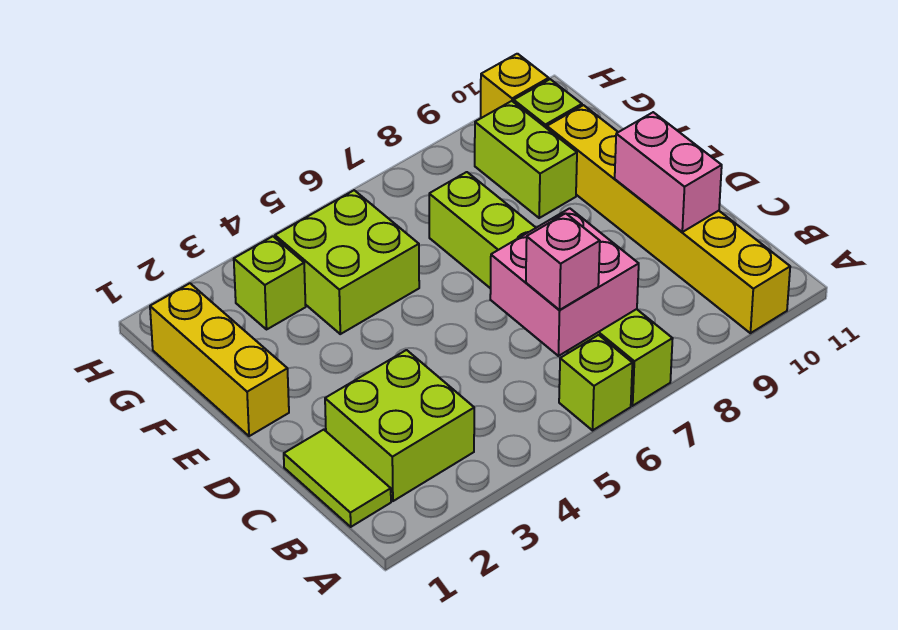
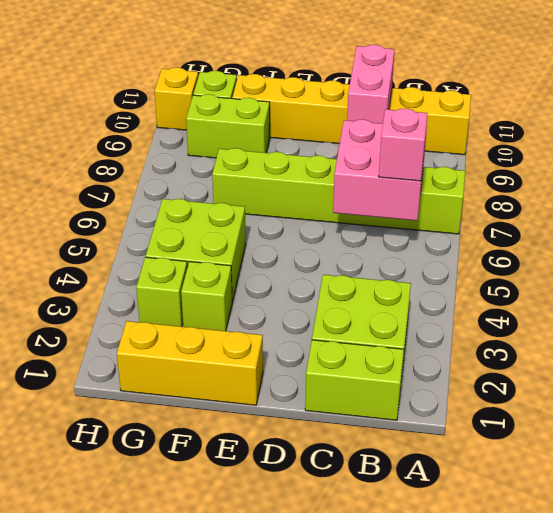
lime brick A6 level 1 -> lime brick F3 level 1
lime tile B1:C1 level 1 -> lime brick B1:C1 level 1
pink brick C10:D10 level 2 -> pink brick C9:C10 level 2

